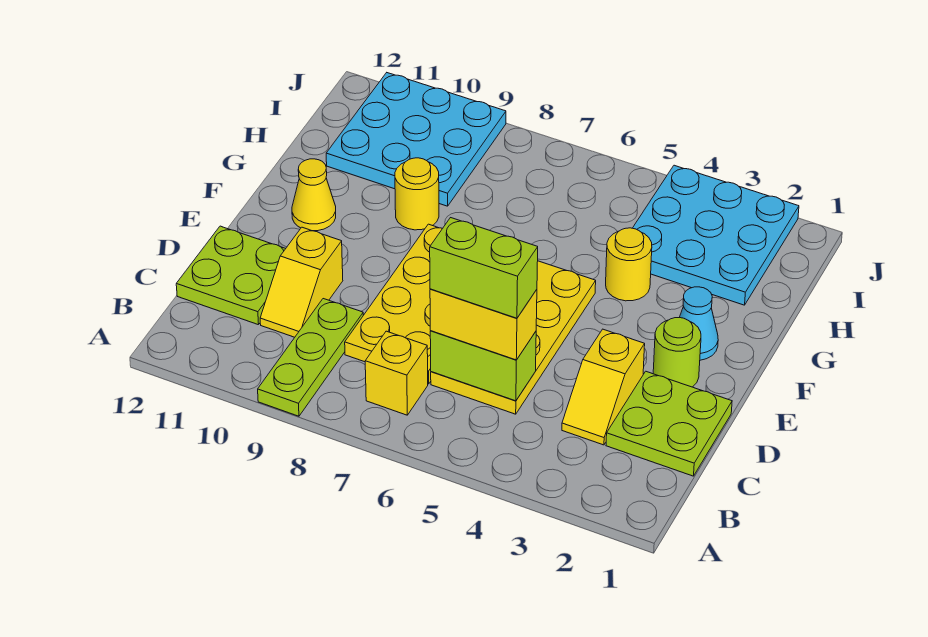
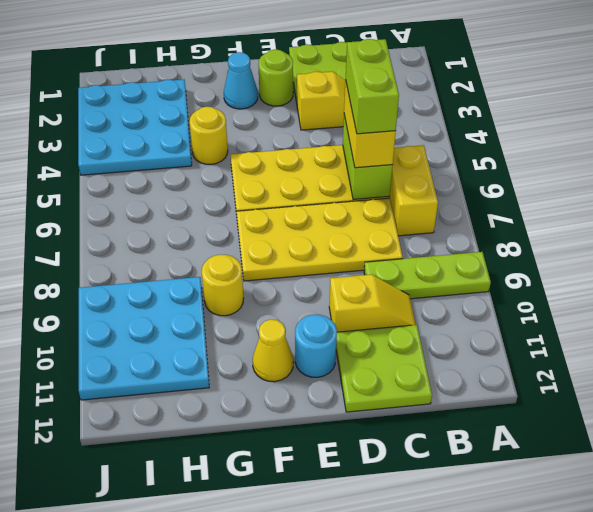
yellow brick B7 level 1 -> yellow brick B6:B7 level 1
none -> cyan round brick E11 level 1

